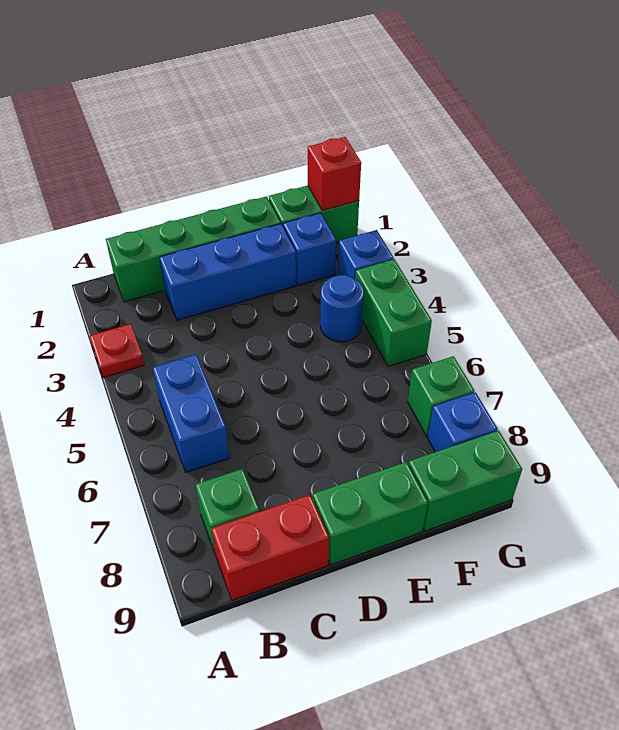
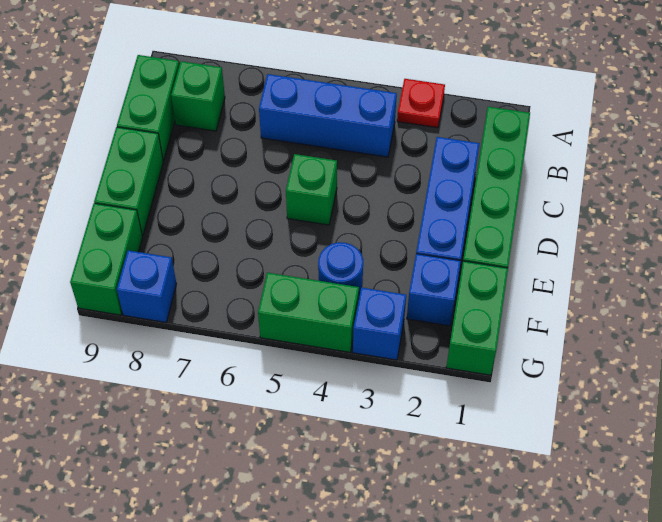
blue brick B5:B6 level 1 -> blue brick B4:B6 level 1
red brick B9:C9 level 1 -> green brick B9:C9 level 1
red brick G1 level 2 -> none
green brick G7 level 1 -> green brick D5 level 1

